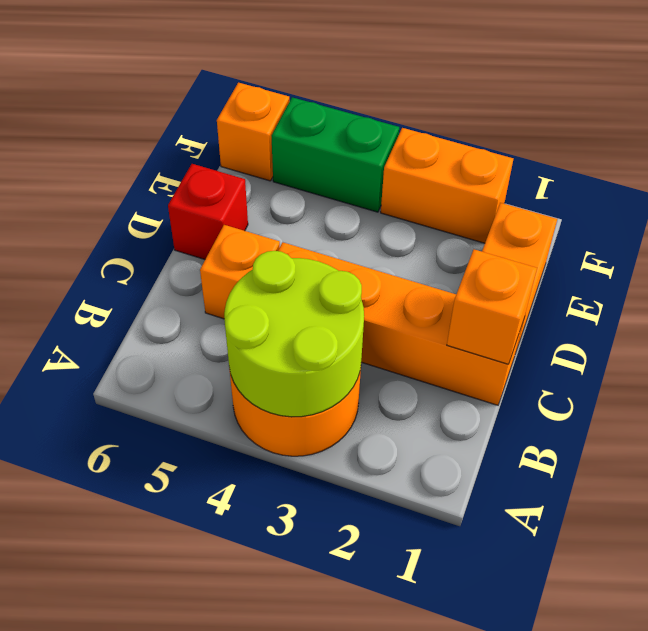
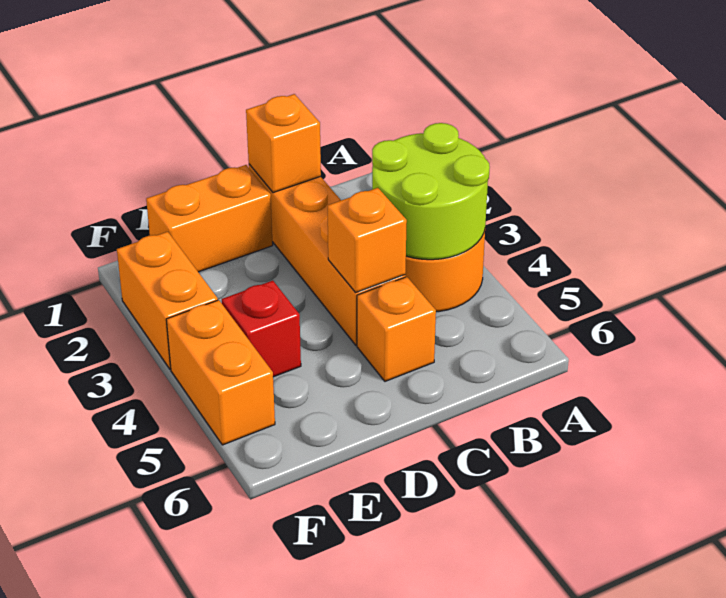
red brick D6 level 1 -> red brick E4 level 1
green brick F4:F5 level 1 -> orange brick F4:F5 level 1
orange brick F6 level 1 -> orange brick C4 level 2

